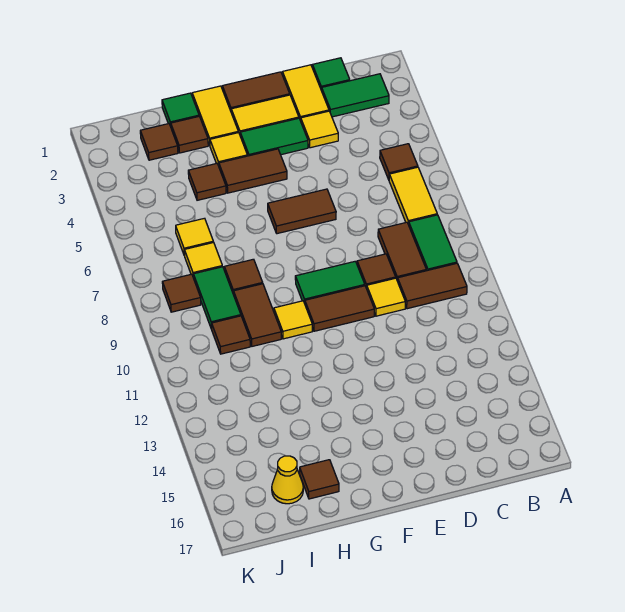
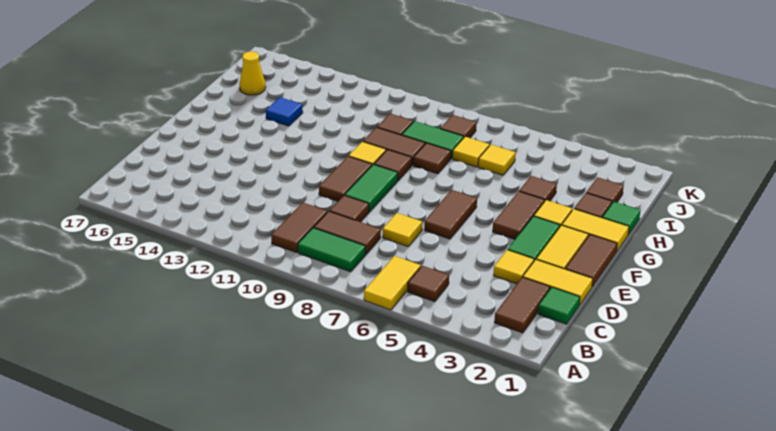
green tile B2:C2 level 1 -> brown tile B2:C2 level 1
yellow tile B6:B7 level 1 -> yellow tile A6:B6 level 1
yellow tile D10 level 1 -> yellow tile D7 level 1
none -> blue tile H14 level 1
brown tile H16 level 1 -> brown tile G9 level 1

